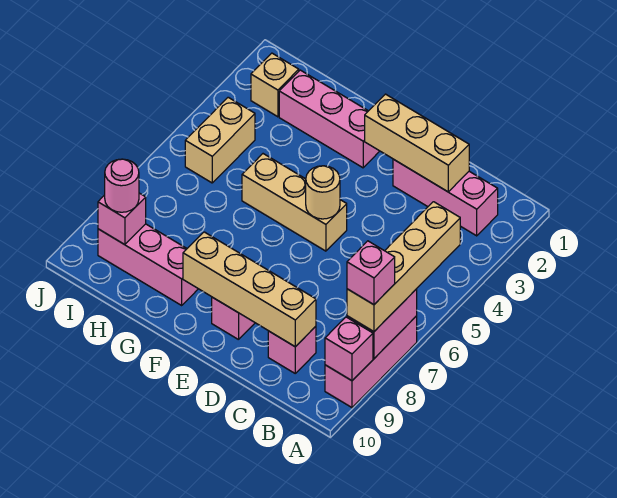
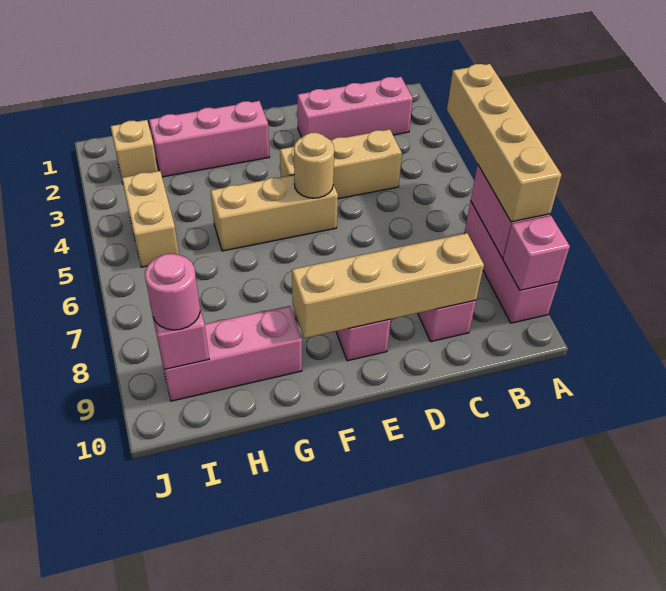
pink brick A8 level 4 -> none
tan brick C2:E2 level 2 -> tan brick C4:E4 level 1

